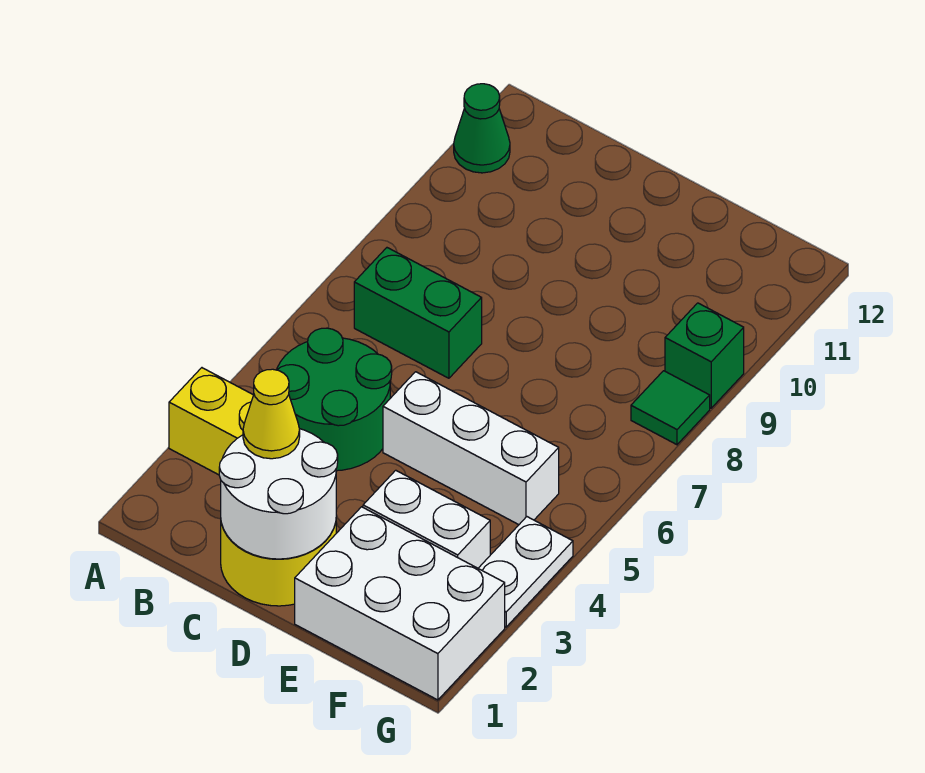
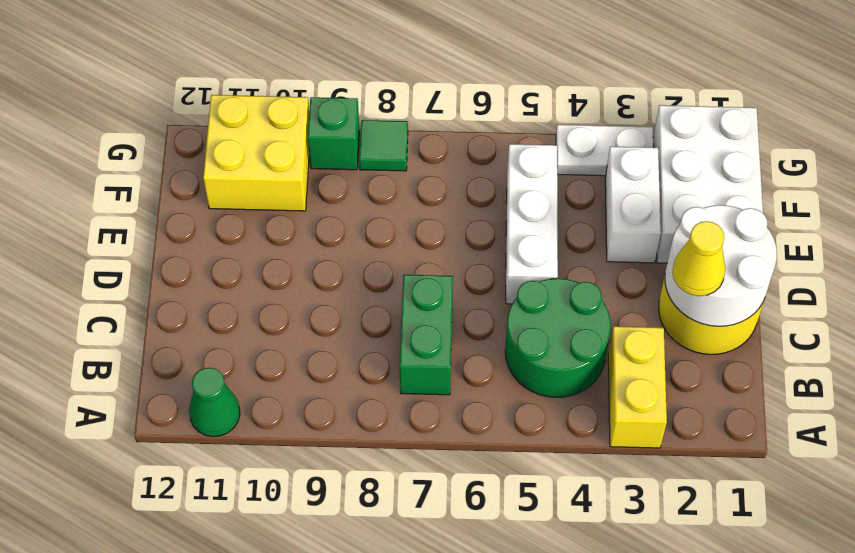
none -> yellow brick F10:G11 level 1

